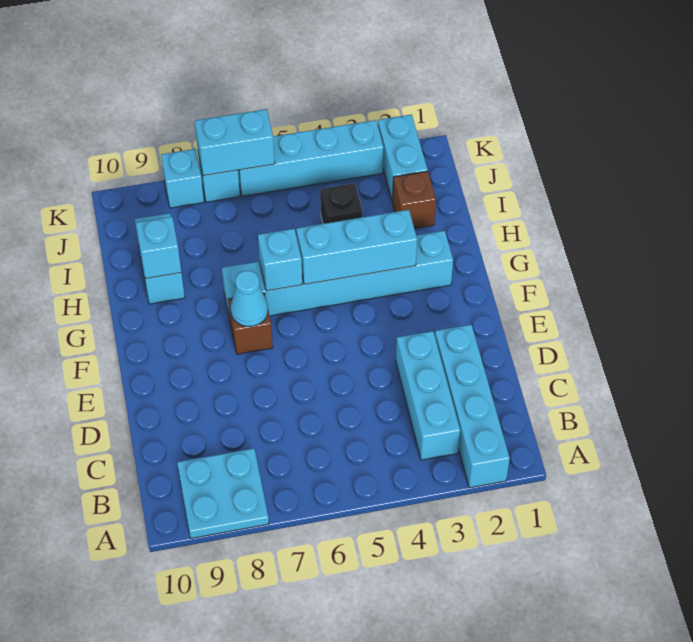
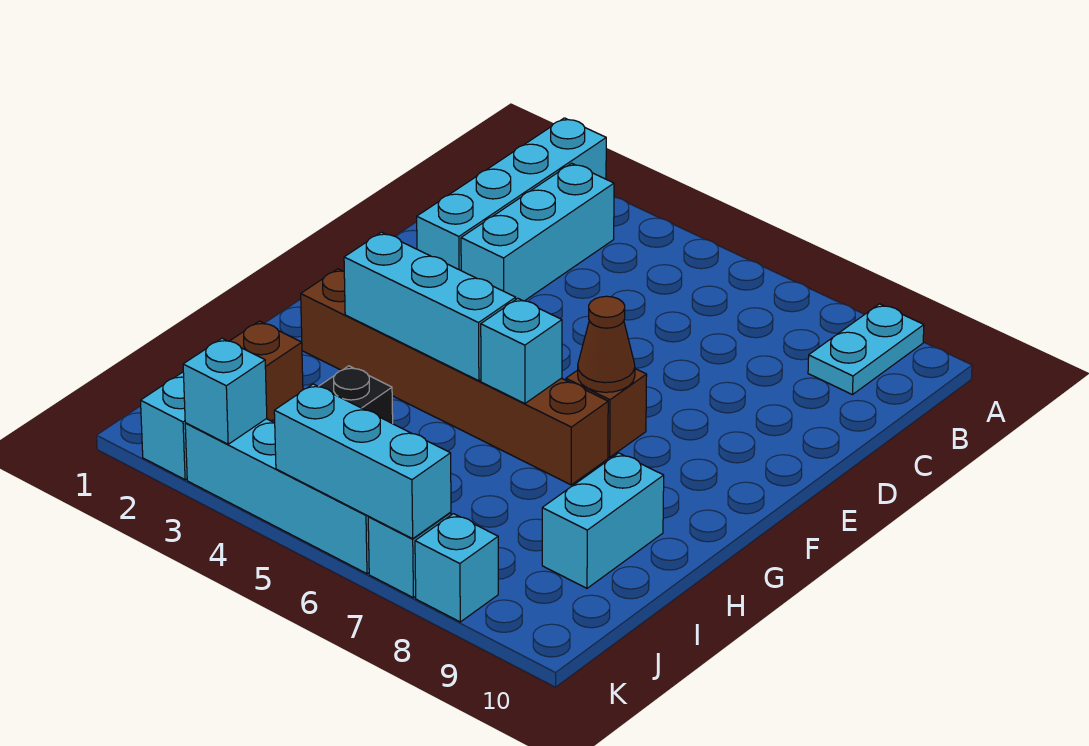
cyan plate A8:B9 level 1 -> cyan plate A9:B9 level 1
cyan cone F7 level 2 -> brown cone F7 level 2
cyan brick G2:G7 level 1 -> brown brick G2:G7 level 1
cyan brick H9 level 2 -> cyan brick K3 level 2
cyan brick K6:K7 level 2 -> cyan brick K5:K7 level 2

